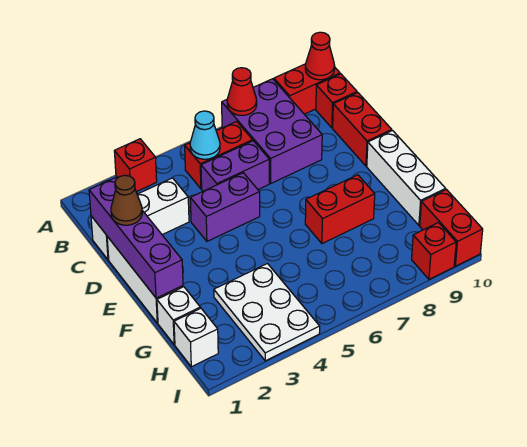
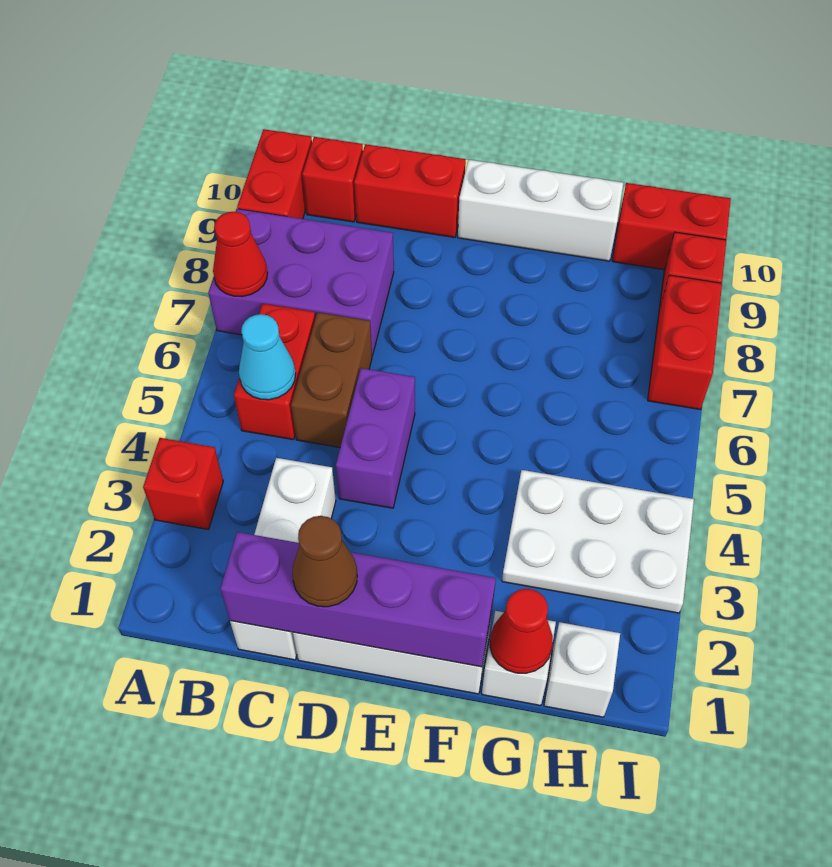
red cone A10 level 2 -> red cone G1 level 2
purple brick C5:C6 level 1 -> brown brick C5:C6 level 1
red brick F7:F8 level 1 -> red brick I7:I8 level 1

